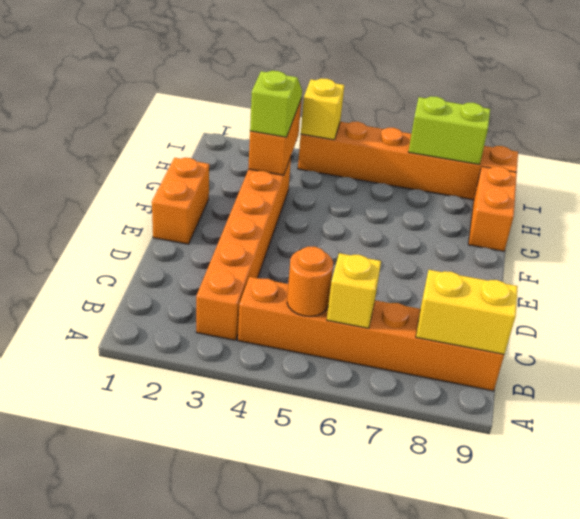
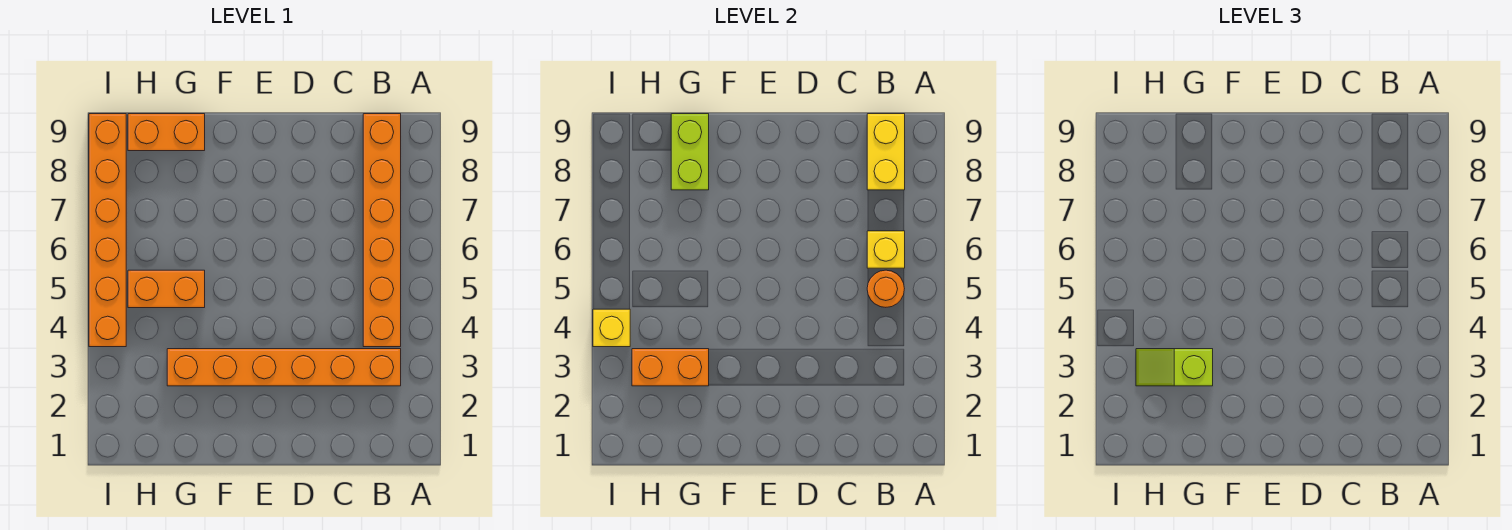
orange brick E1:F1 level 1 -> orange brick G5:H5 level 1
lime brick I7:I8 level 2 -> lime brick G8:G9 level 2

